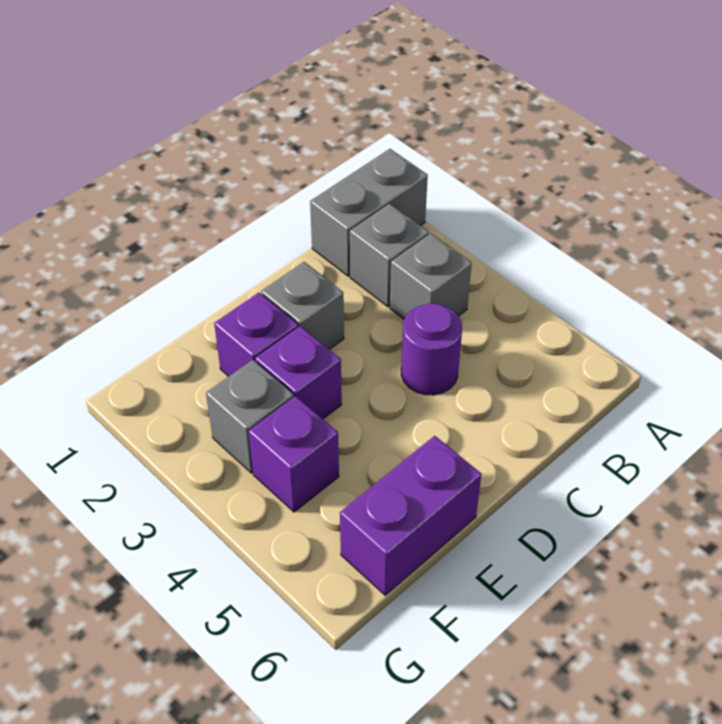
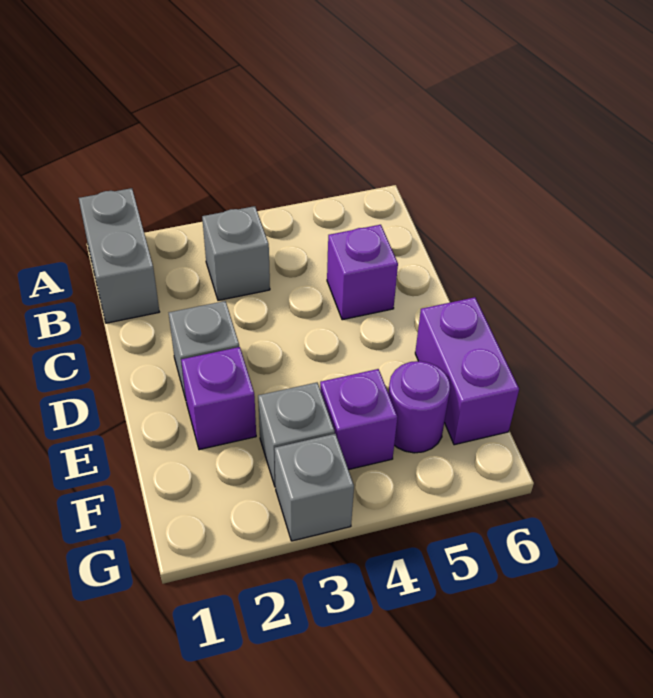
grey brick B2 level 1 -> grey brick G3 level 1
purple round brick C4 level 1 -> purple round brick F5 level 1
purple brick E3 level 1 -> purple brick C5 level 1

